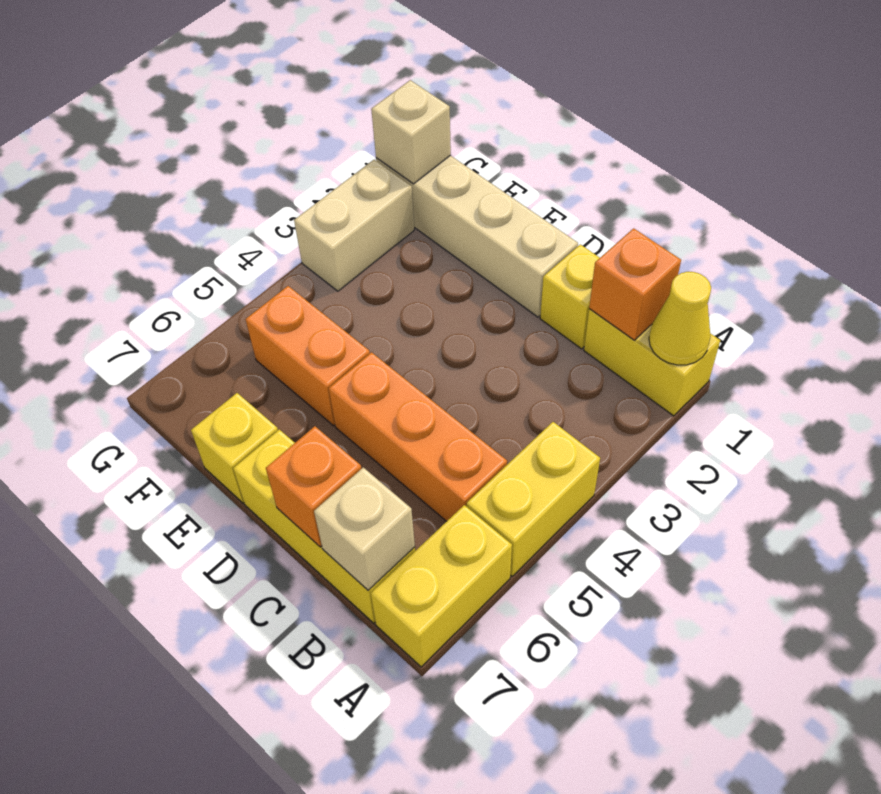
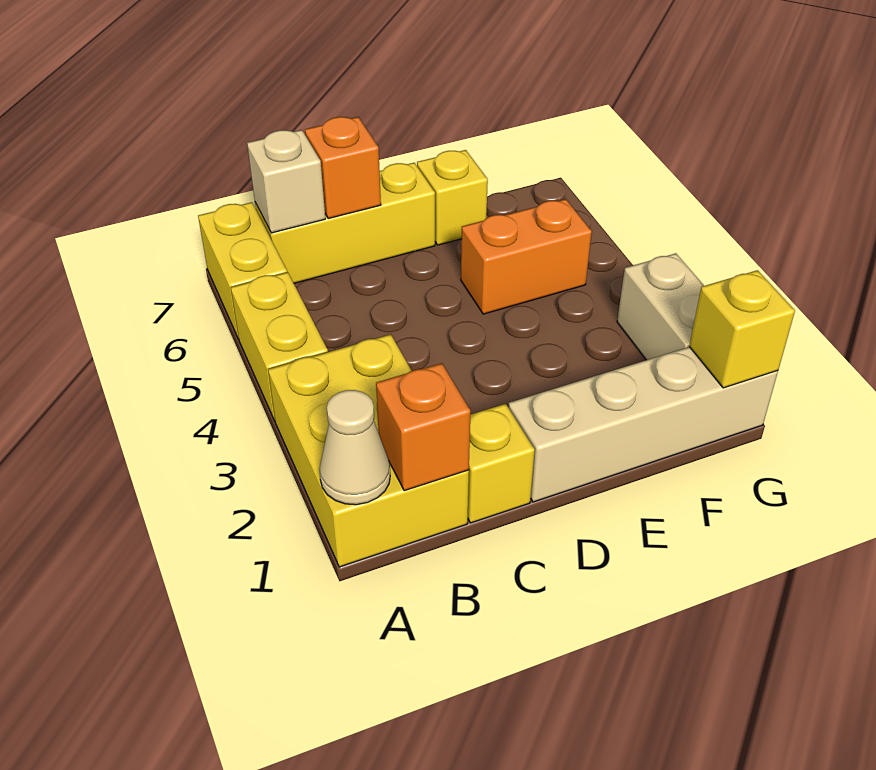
yellow brick A1:B1 level 1 -> yellow brick A1:B3 level 1
yellow cone A1 level 2 -> tan cone A1 level 2
orange brick B5:D5 level 1 -> none
tan brick G1 level 2 -> yellow brick G1 level 2

